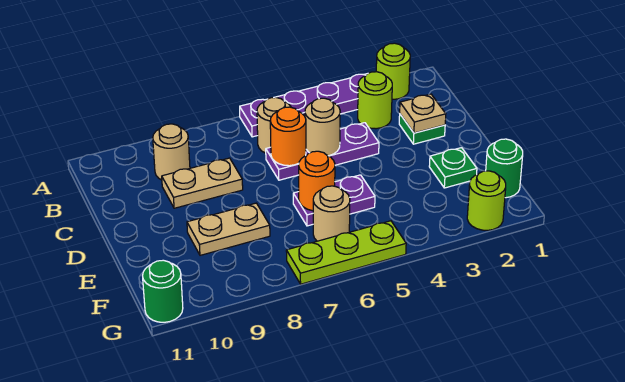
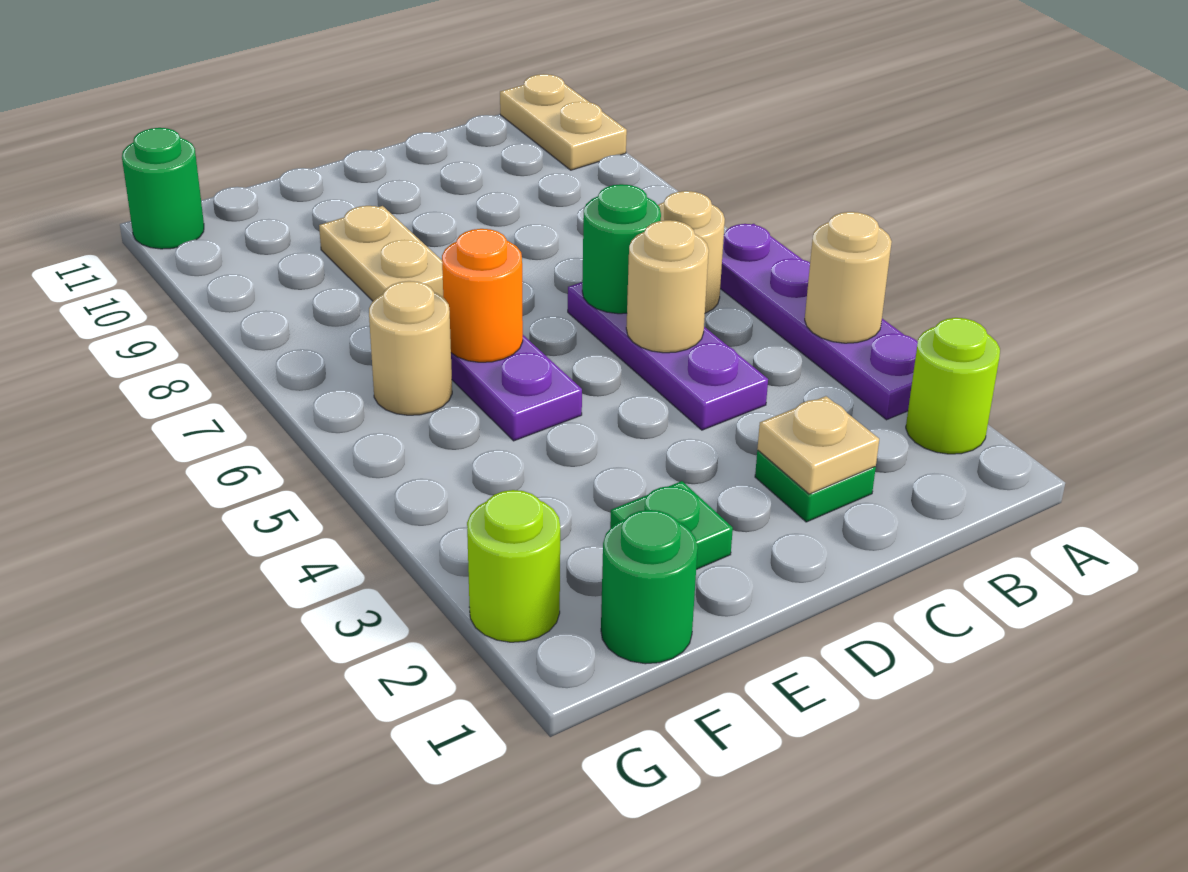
lime round brick B3 level 1 -> none
tan round brick B9 level 1 -> tan round brick A4 level 2
orange round brick C6 level 2 -> green round brick C6 level 2
tan plate C8:C9 level 1 -> tan plate A10:A11 level 1
lime plate G5:G7 level 1 -> none

